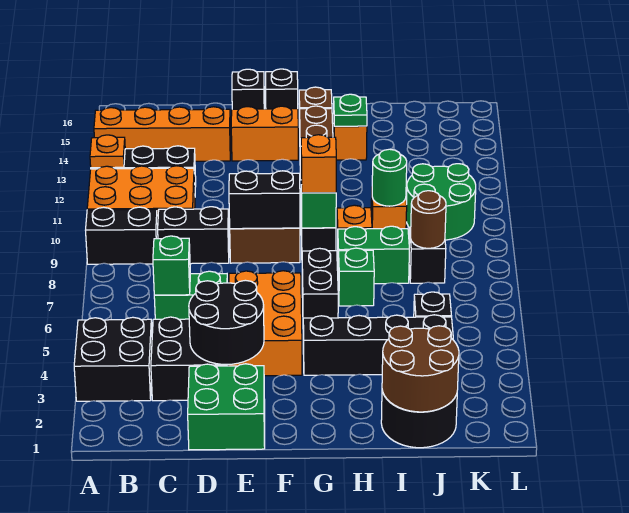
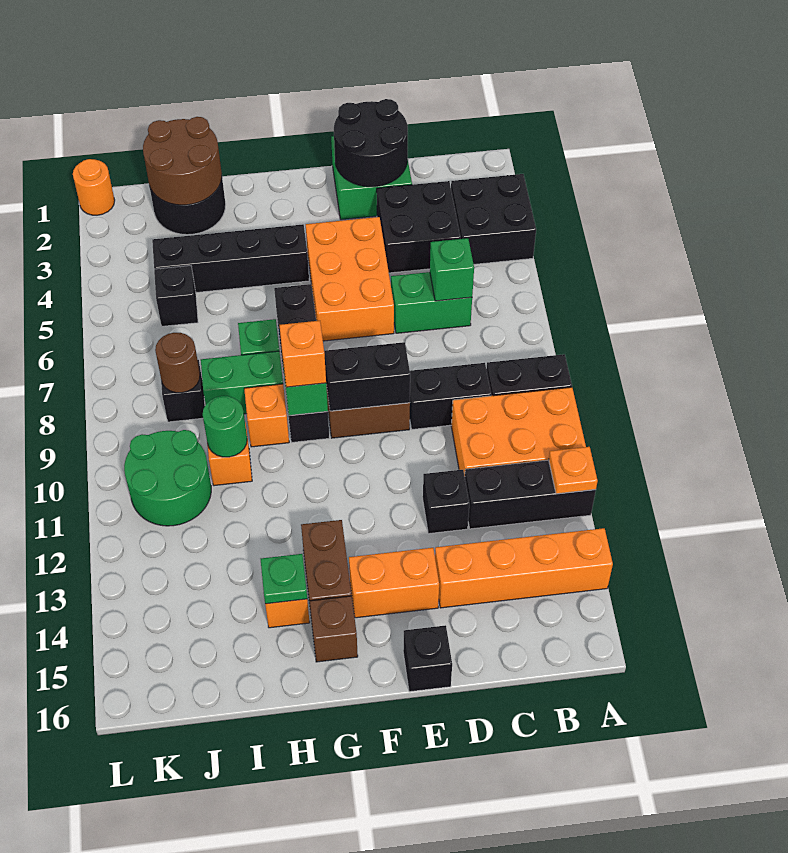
black round brick D3:E4 level 2 -> black round brick D1:E2 level 2
black brick F16 level 1 -> black brick D12 level 1
none -> orange round brick L1 level 1

